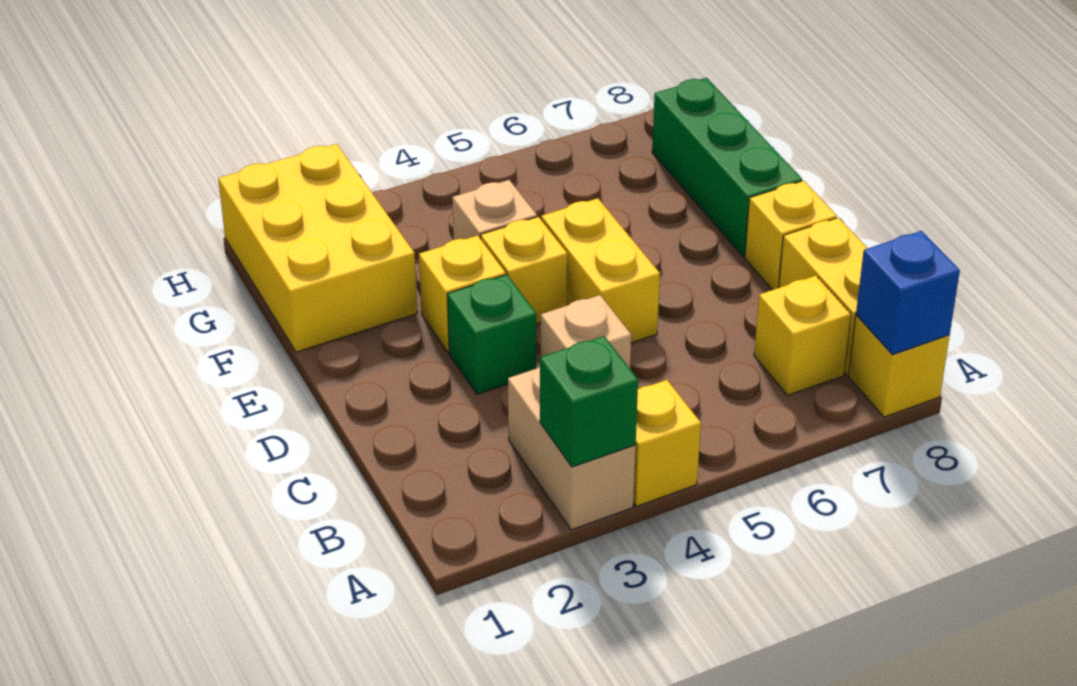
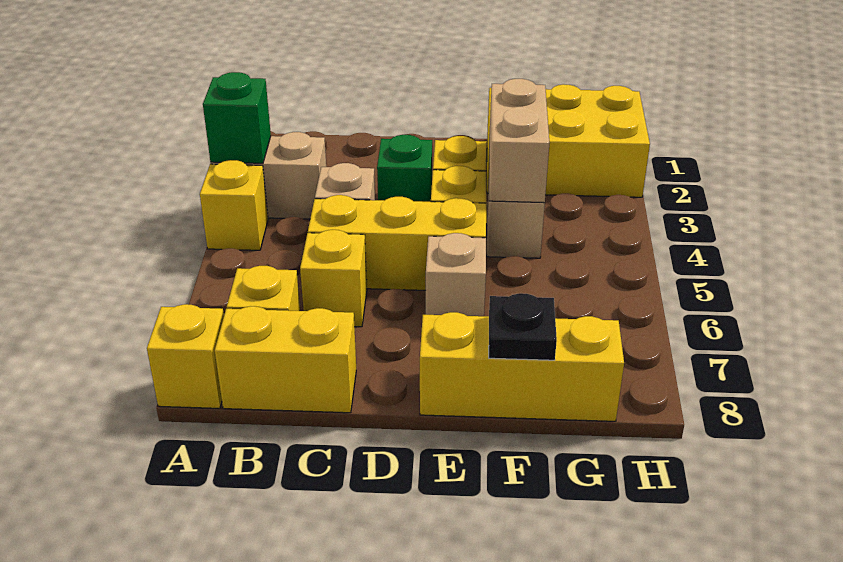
blue brick A8 level 2 -> none
yellow brick D5:E5 level 1 -> yellow brick C5:E5 level 1
yellow brick D8 level 1 -> yellow brick C6 level 1
none -> tan brick E6 level 1
green brick E8:G8 level 1 -> yellow brick E8:G8 level 1
none -> tan brick F3:F4 level 2
none -> black plate F8 level 2

